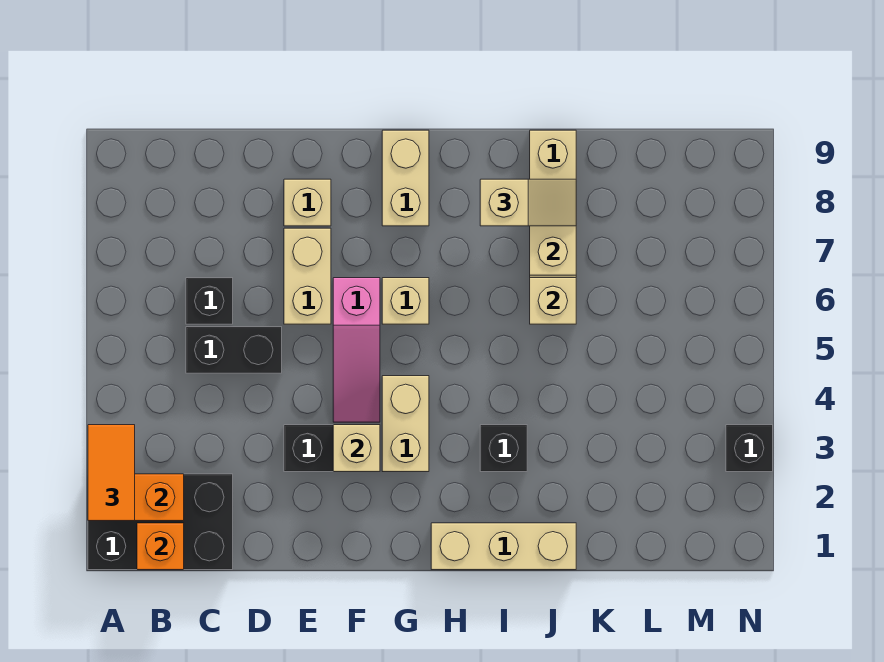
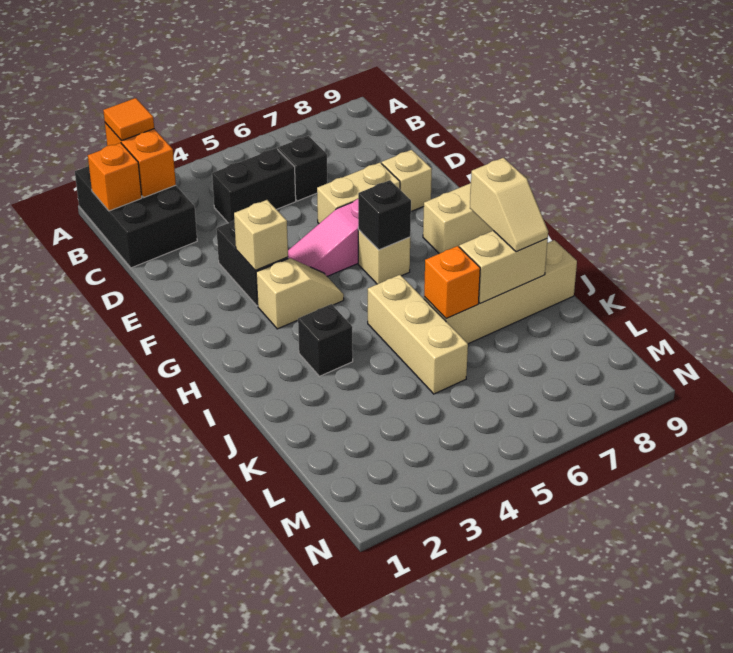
orange tile A2:A3 level 3 -> orange tile A2 level 3
black brick C5:D5 level 1 -> black brick C4:C5 level 1
tan brick G3:G4 level 1 -> tan slope G3:G4 level 1 top 3
tan brick H1:J1 level 1 -> tan brick I5:K5 level 1
tan brick J6 level 2 -> orange brick J6 level 2
black brick N3 level 1 -> black brick G6 level 2

